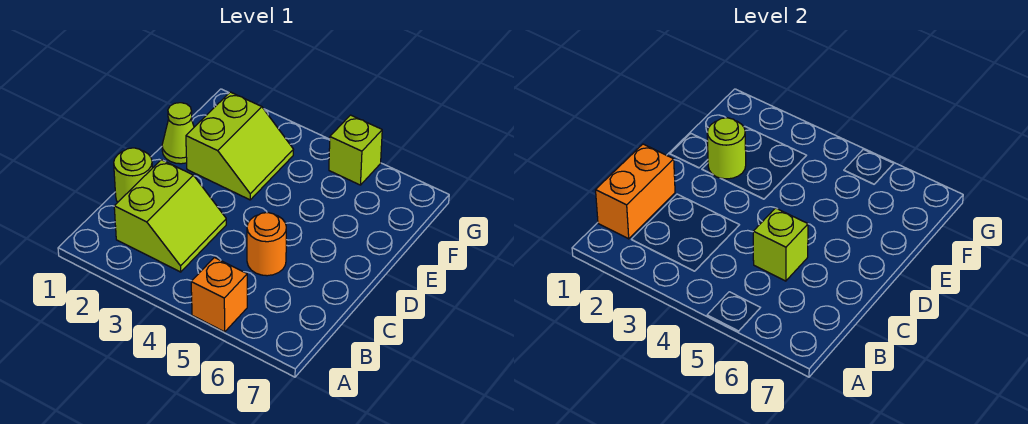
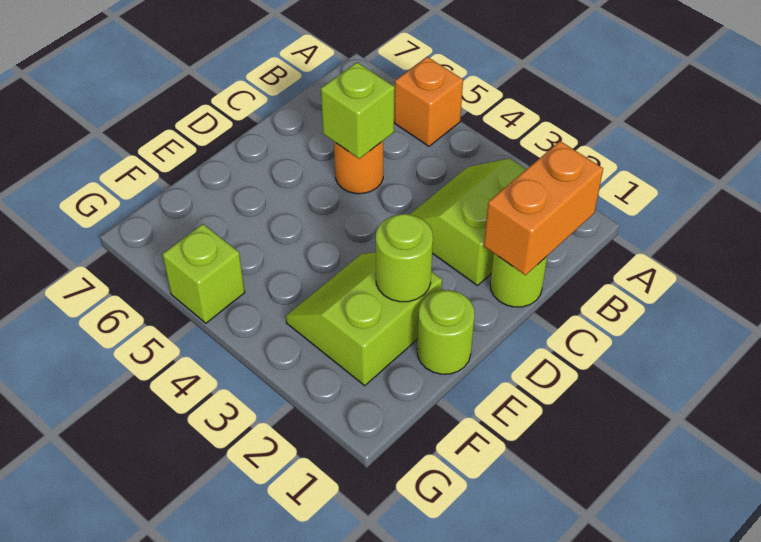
lime cone E1 level 1 -> lime round brick E1 level 1

